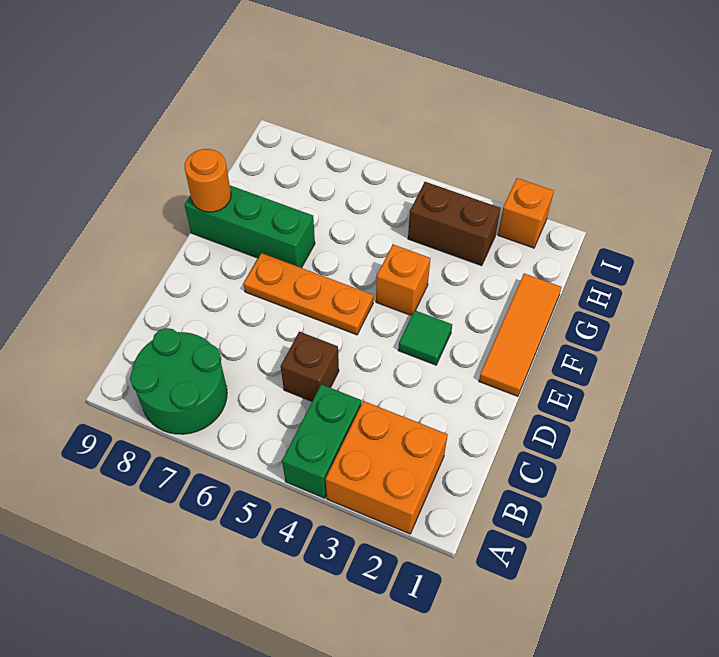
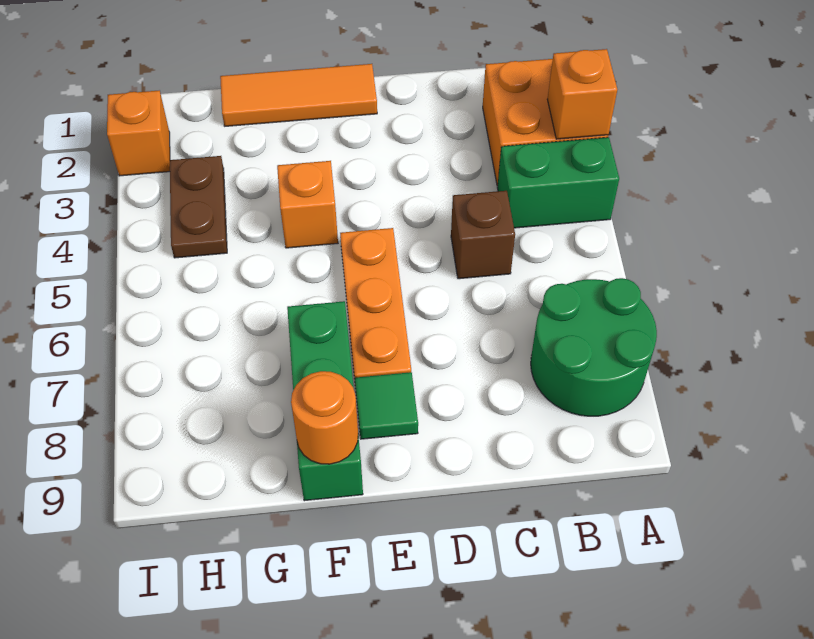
none -> orange brick A3 level 2
green tile E3 level 1 -> green tile E8 level 1
brown brick H3:H4 level 1 -> brown plate H3:H4 level 1

